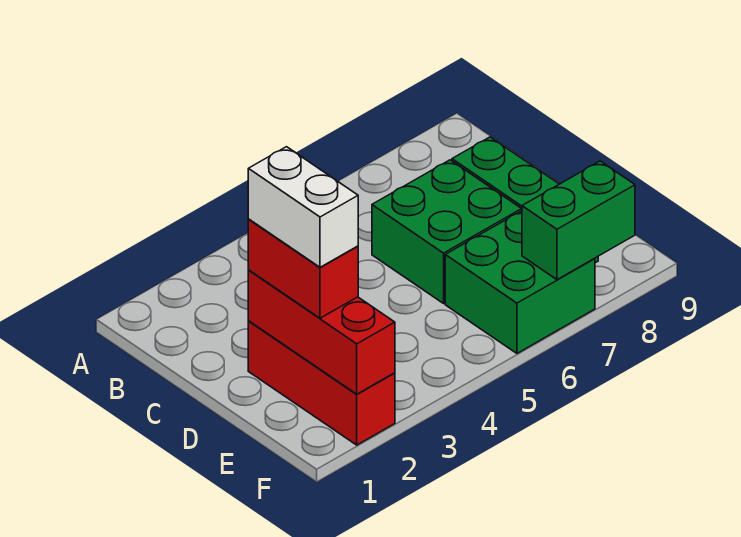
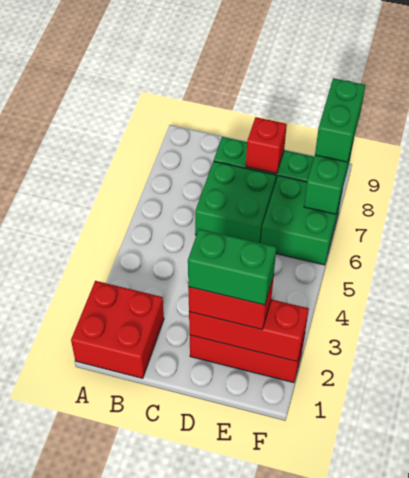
none -> red brick A1:B2 level 1
white brick D2:E2 level 4 -> green brick D2:E2 level 4
none -> red brick D8 level 2
none -> green brick F8:F9 level 3

